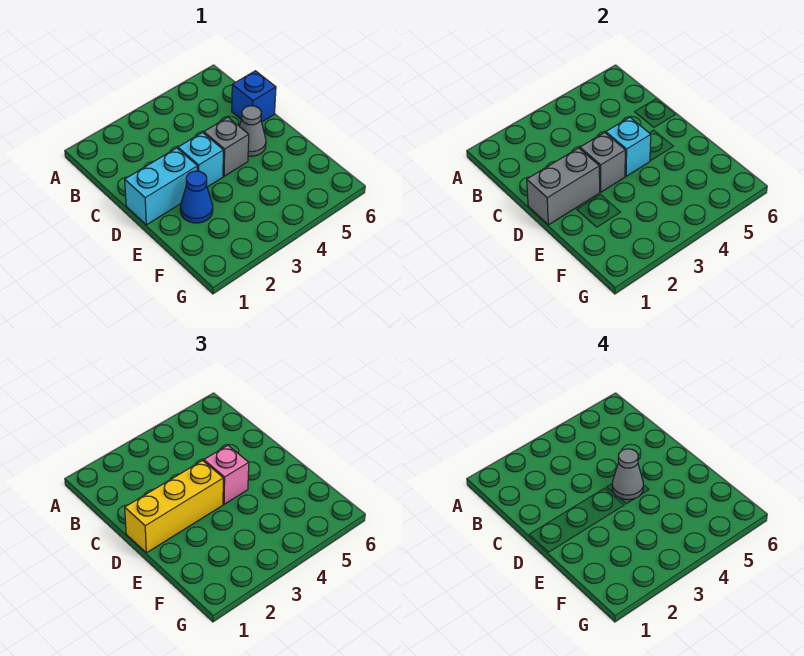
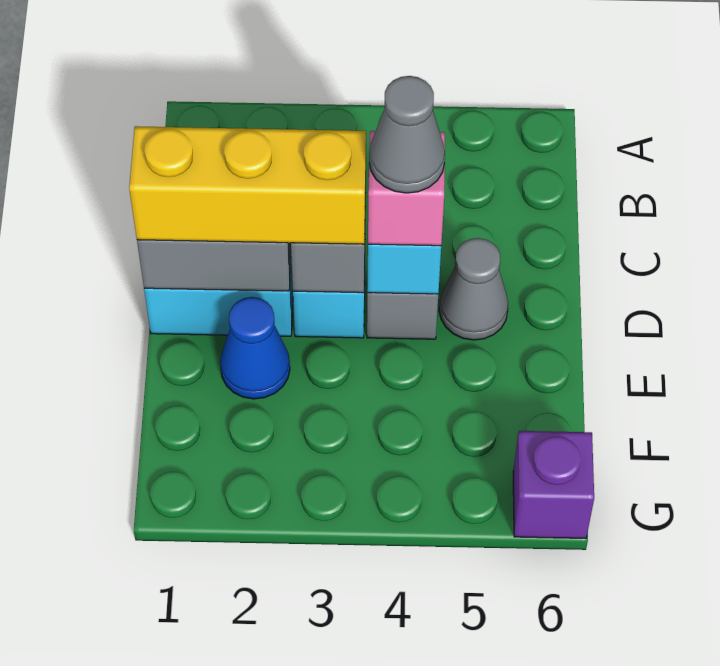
blue brick C6 level 1 -> none
none -> purple brick G6 level 1

